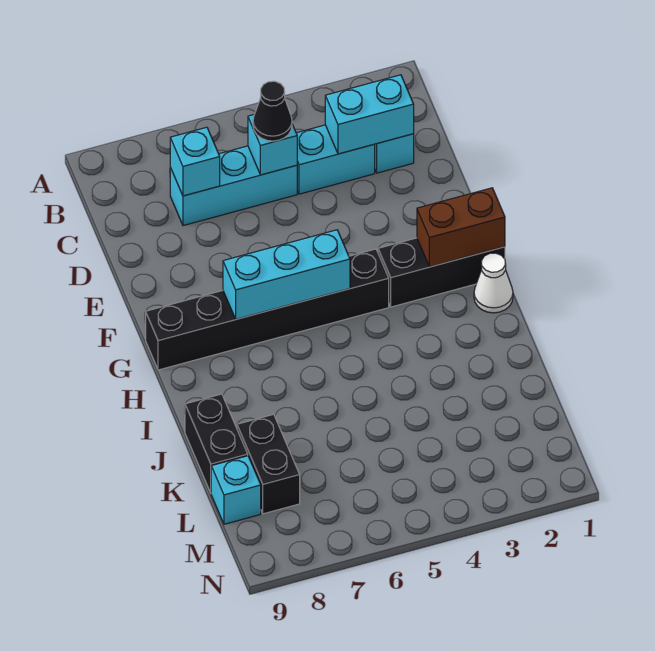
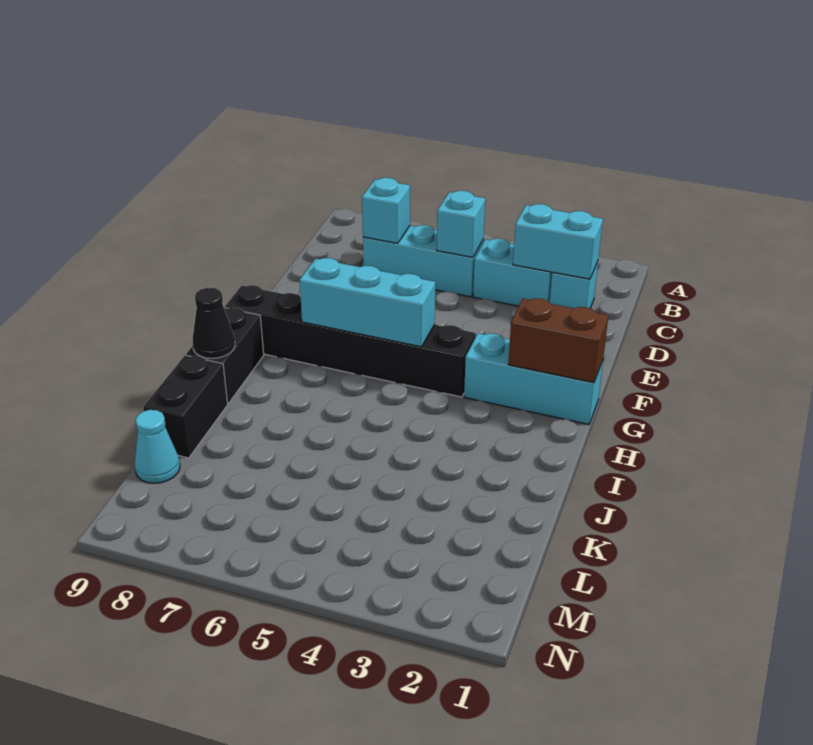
black cone C5 level 3 -> black cone I9 level 2
black brick G1:G3 level 1 -> cyan brick G1:G3 level 1
white cone H1 level 1 -> none
black brick K8:L8 level 1 -> black brick H9:I9 level 1
cyan brick L9 level 1 -> cyan cone L9 level 1

